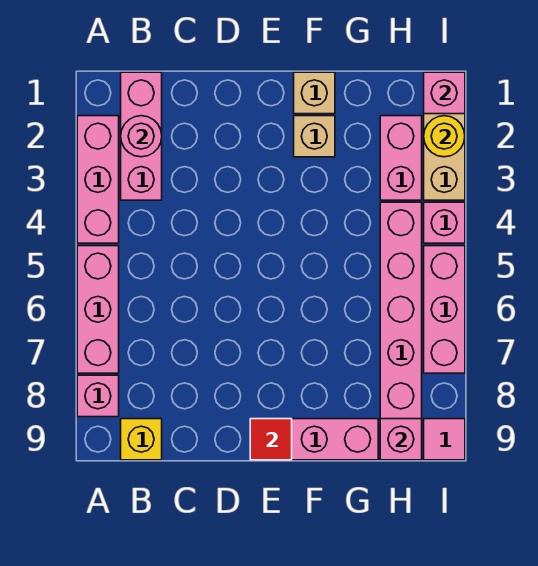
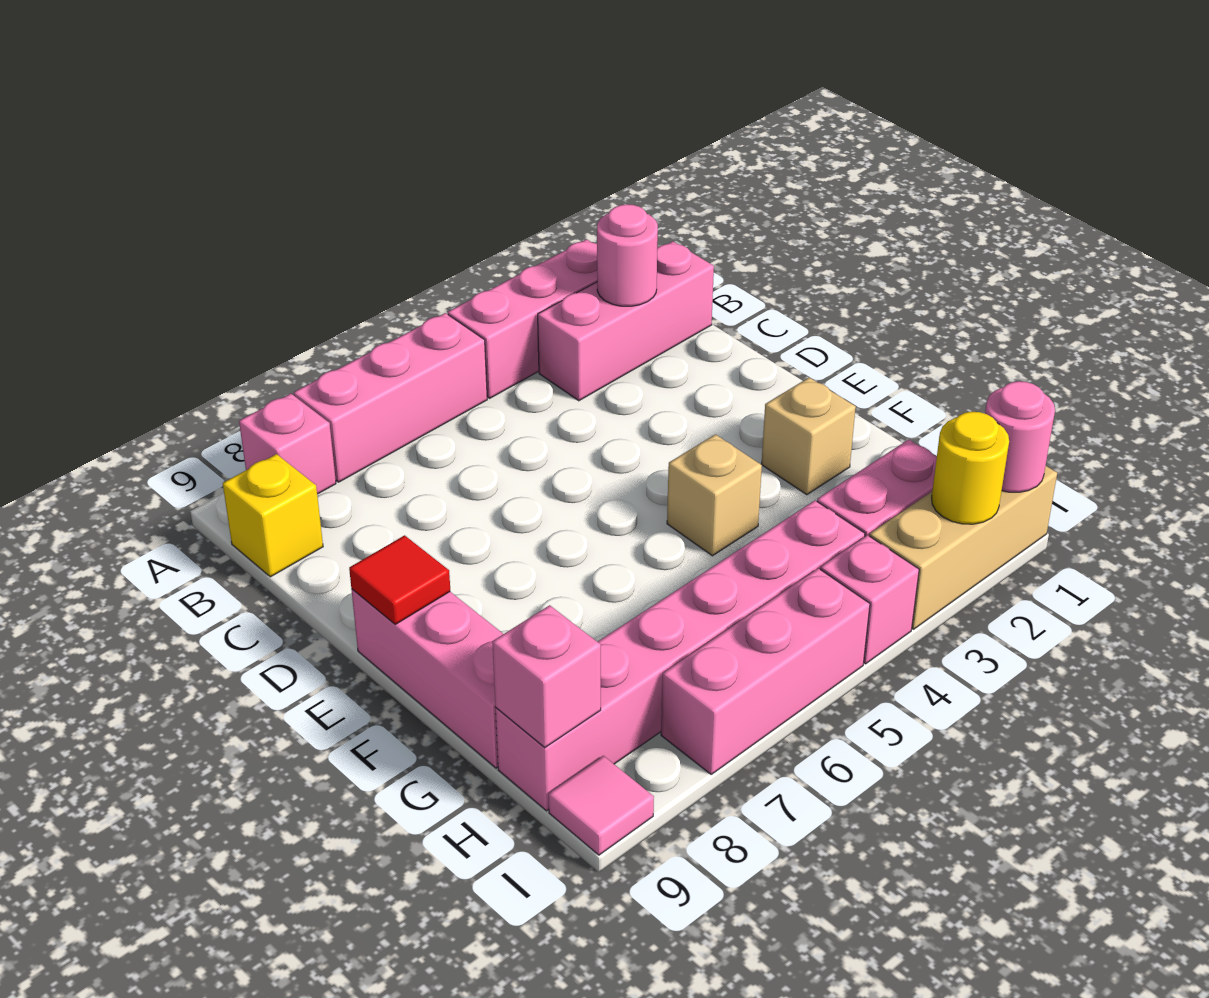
tan brick F1 level 1 -> tan brick F4 level 1
pink brick I1 level 2 -> pink round brick I1 level 2

